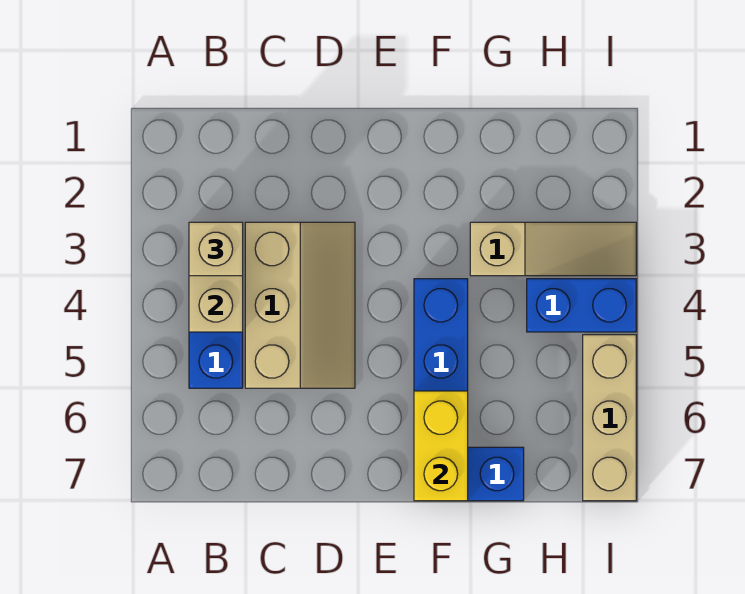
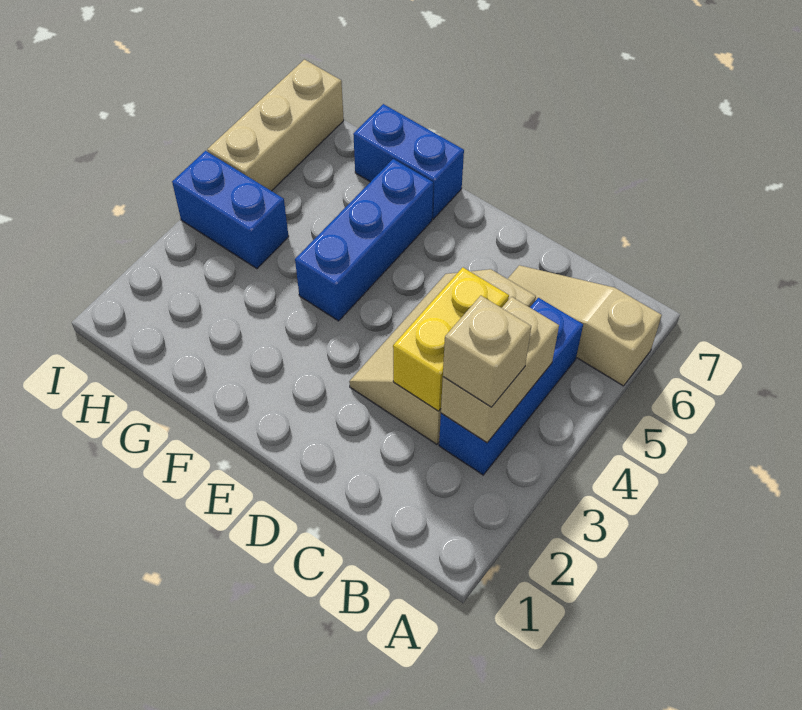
yellow brick F6:F7 level 2 -> yellow brick C3:C4 level 2
tan slope G3:I3 level 1 top G -> tan slope A6:C6 level 1 top A

